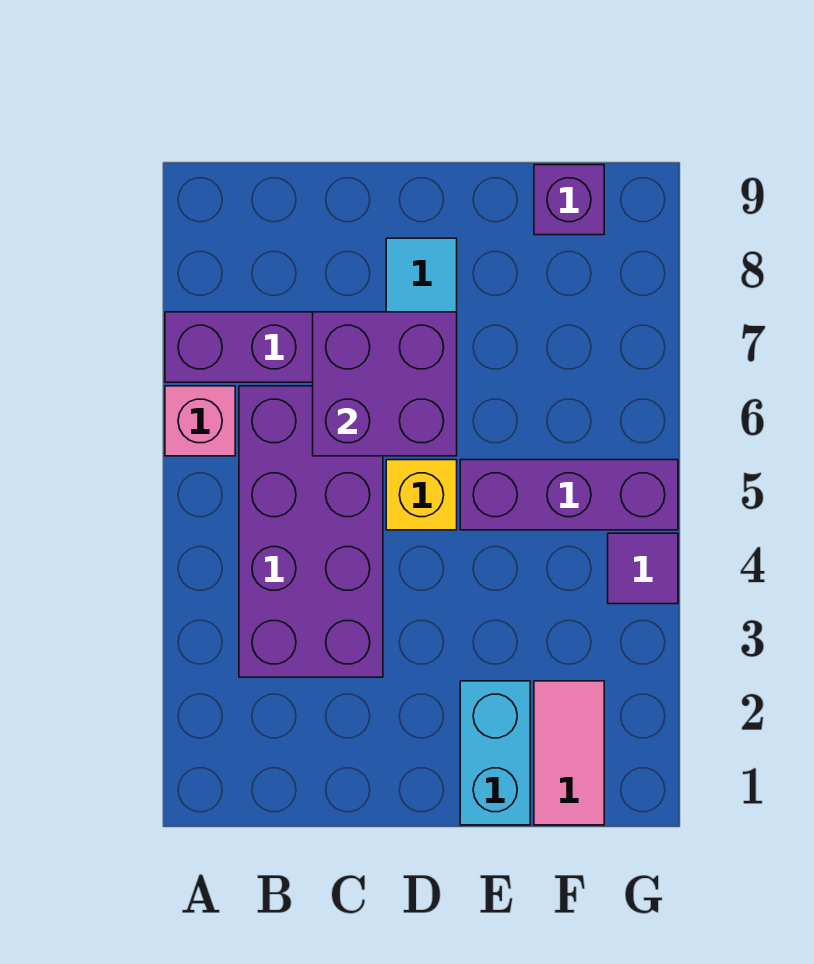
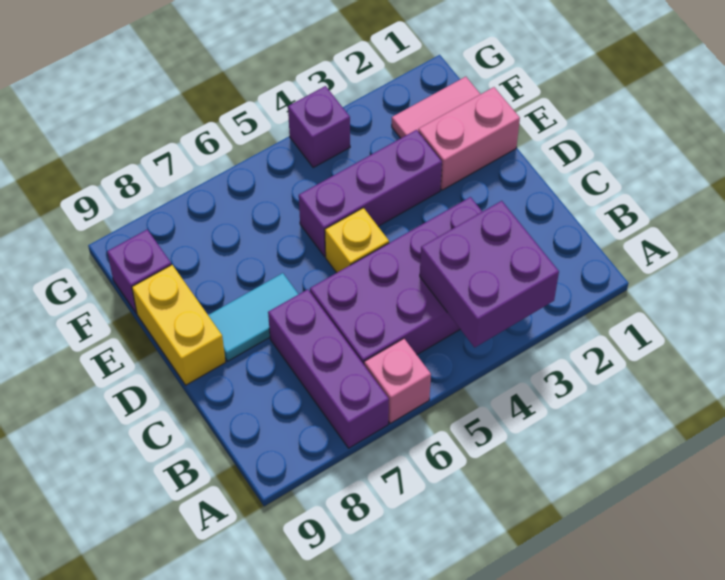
purple brick C6:D7 level 2 -> purple brick A3:B4 level 2
none -> yellow brick D9:E9 level 1
cyan brick E1:E2 level 1 -> pink brick E1:E2 level 1
purple brick E5:G5 level 1 -> purple brick E3:E5 level 1
purple tile G4 level 1 -> purple brick G4 level 1

